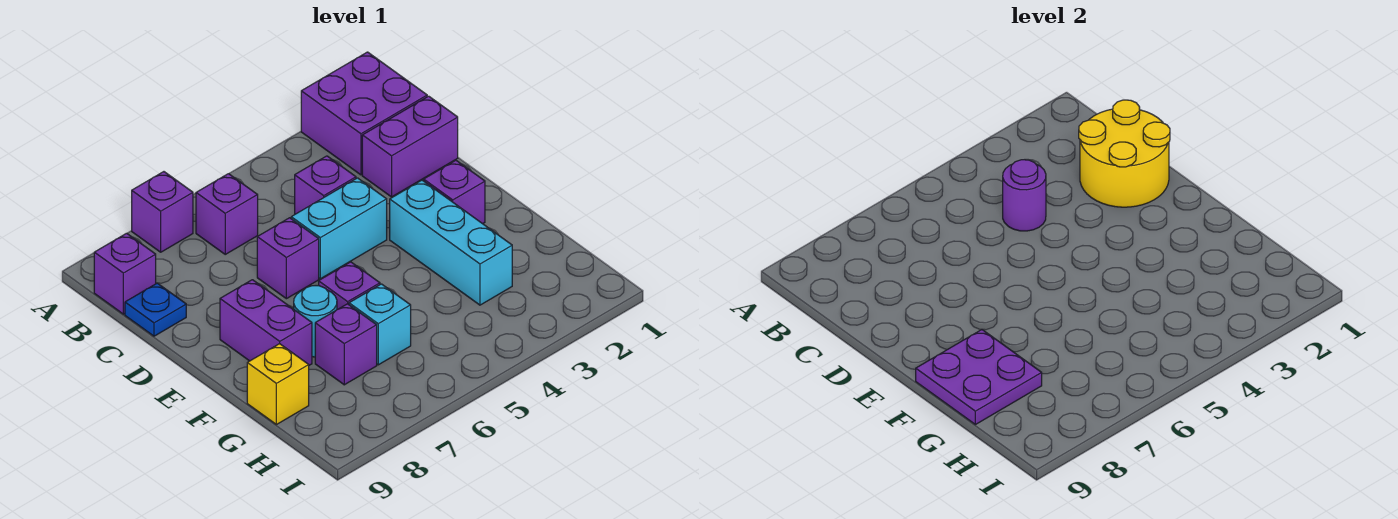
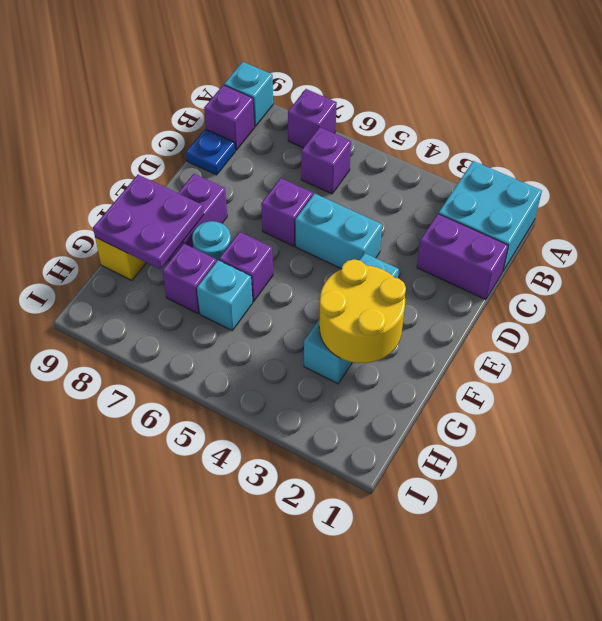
purple brick A1:B2 level 1 -> cyan brick A1:B2 level 1
none -> cyan brick A9 level 1
yellow round brick C1:D2 level 2 -> yellow round brick F2:G3 level 2
purple brick C4 level 1 -> none
purple round brick C4 level 2 -> none
purple brick E2 level 1 -> none

